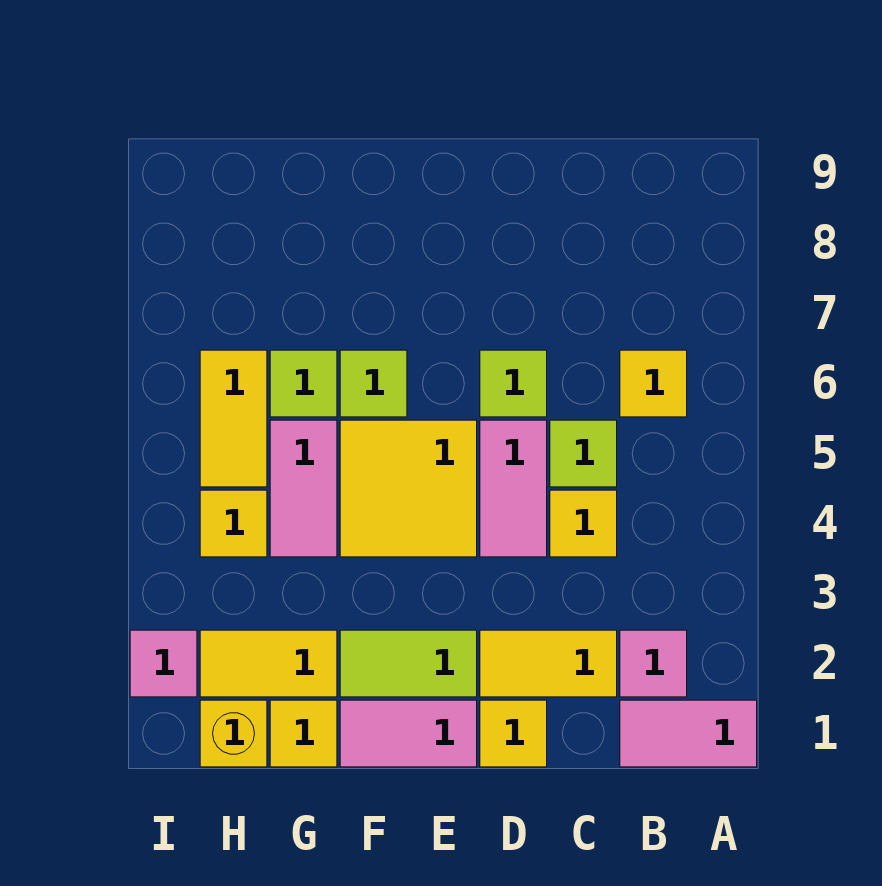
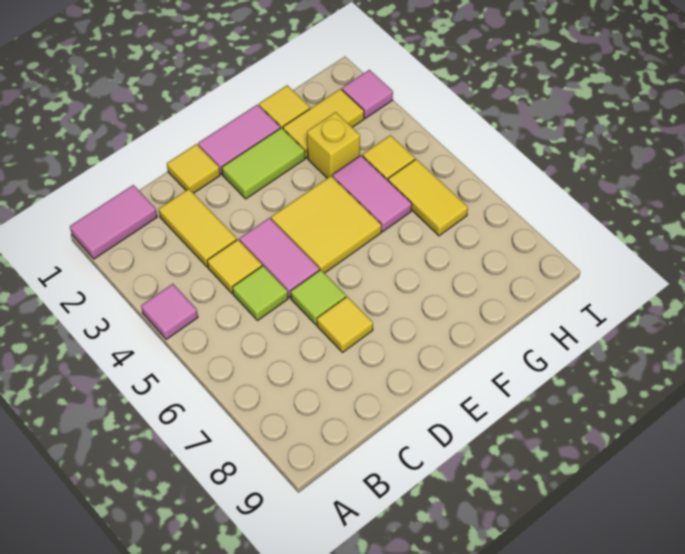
pink tile B2 level 1 -> pink tile A4 level 1
yellow tile B6 level 1 -> yellow tile D7 level 1
yellow tile C2:D2 level 1 -> yellow tile C2:C3 level 1
lime tile F6 level 1 -> none
lime tile G6 level 1 -> none
yellow brick H1 level 1 -> yellow brick G3 level 1

